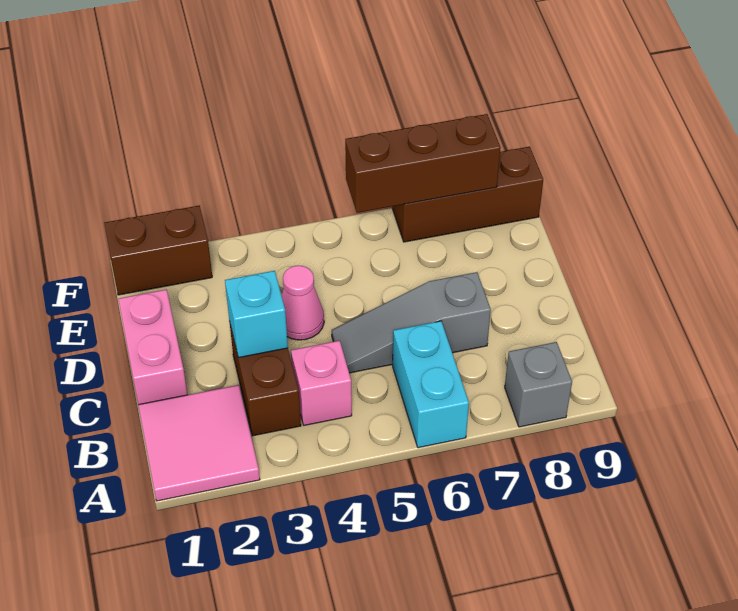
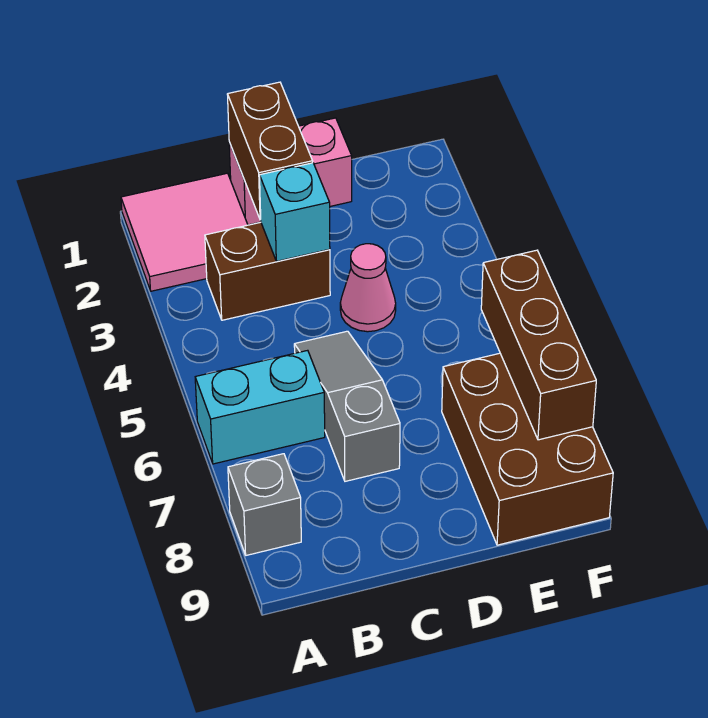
pink brick B4 level 1 -> none
brown brick F1:F2 level 1 -> brown brick C1:C2 level 2
brown brick F7:F9 level 1 -> brown brick E7:F9 level 1

